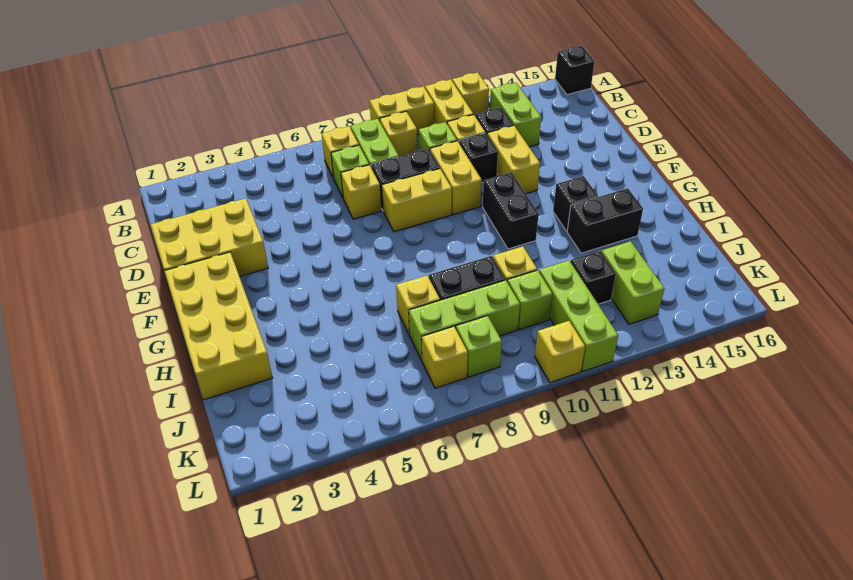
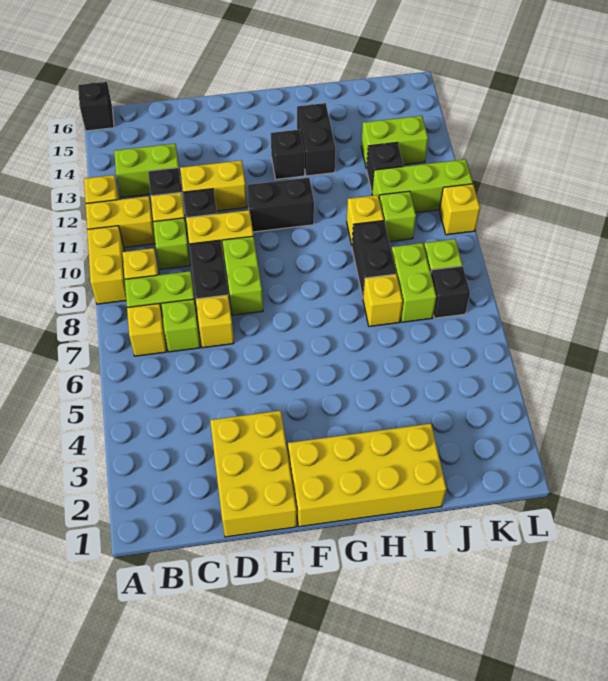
yellow brick E8:E9 level 1 -> lime brick E8:E9 level 1
lime brick J7:J9 level 1 -> lime brick J7:J8 level 1
yellow brick K7 level 1 -> black brick K7 level 1

